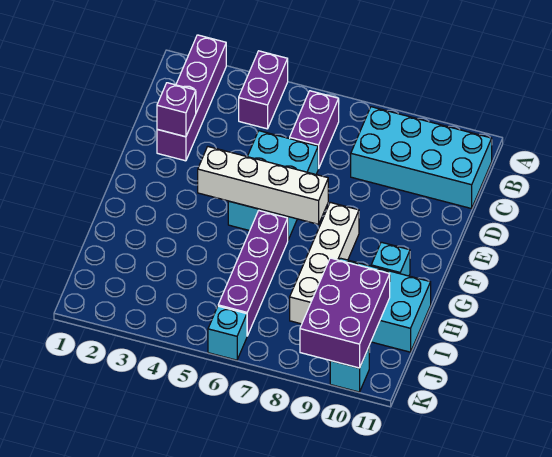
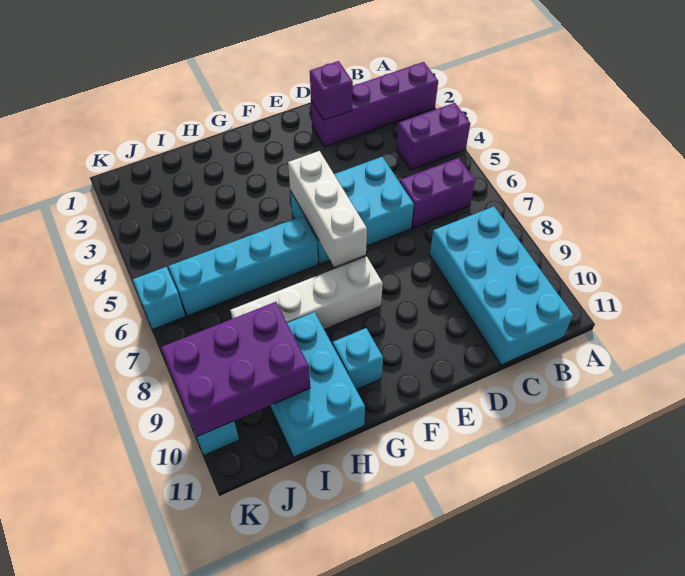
white brick F4:F7 level 2 -> white brick F5:F7 level 2
purple brick G6:J6 level 1 -> cyan brick G6:J6 level 1

